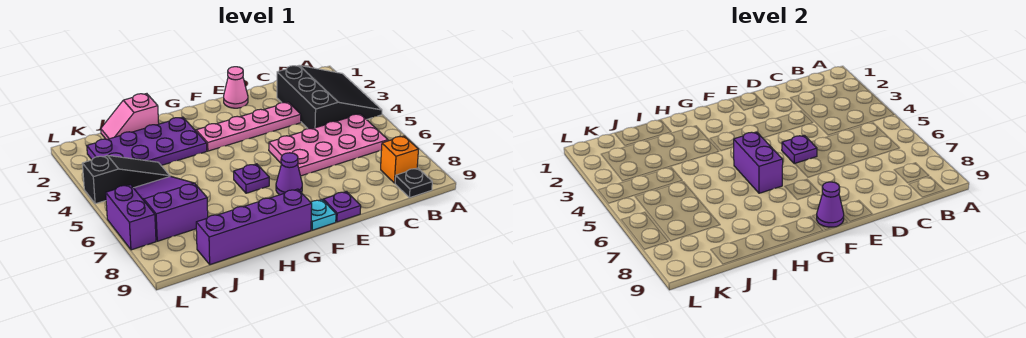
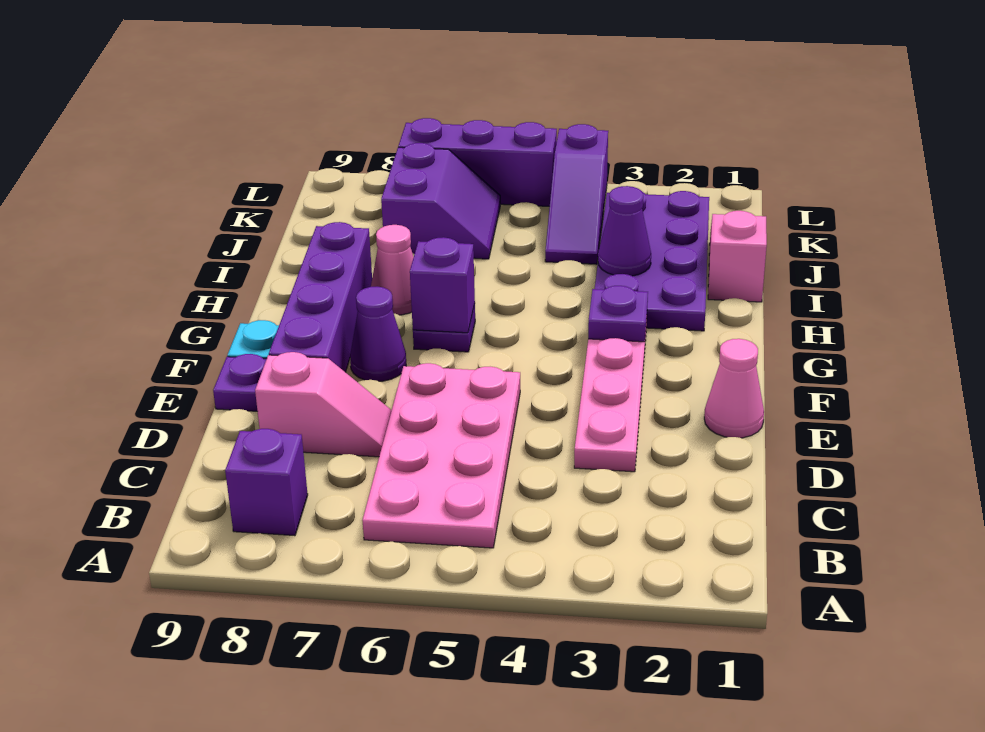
black slope A2:C4 level 1 top C -> none
orange brick B8 level 1 -> purple brick B8 level 1
black plate B9 level 1 -> none
none -> pink slope D7:D8 level 1 top 8
purple plate E5 level 2 -> purple plate G3 level 2
purple cone F9 level 2 -> purple cone I3 level 2
purple brick G5:G6 level 2 -> purple brick G6 level 2
purple brick G9:J9 level 1 -> purple brick E8:H8 level 1
none -> pink cone H7 level 1
black slope J4:L4 level 1 top L -> purple slope J4:L4 level 1 top L
purple slope J5:K7 level 1 top 7 -> purple slope J6:K7 level 1 top 7
purple brick L6:L7 level 1 -> purple brick L5:L7 level 1

